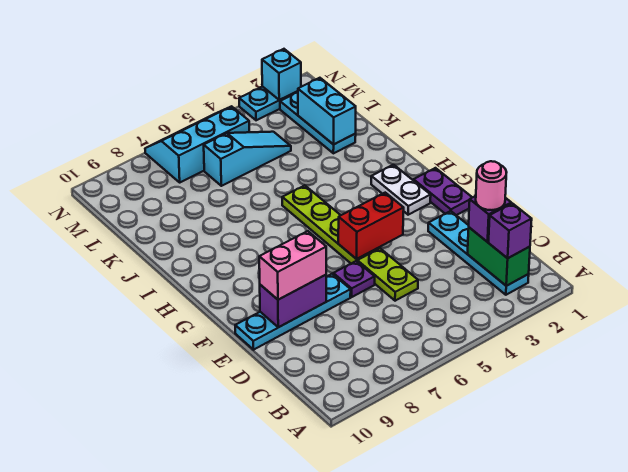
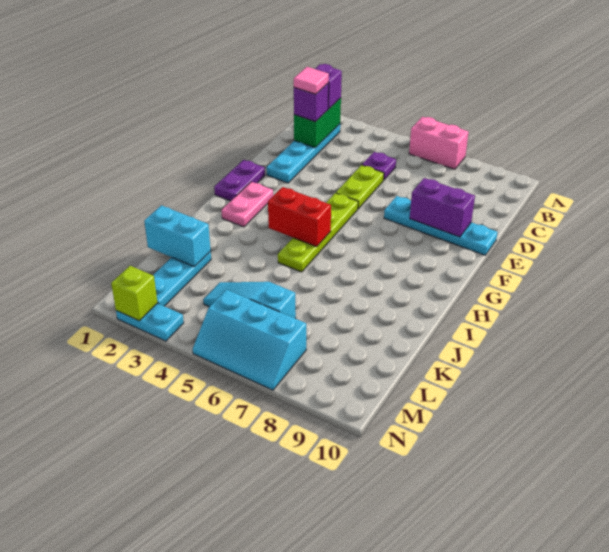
pink round brick C2 level 4 -> pink tile C2 level 4
purple plate E6 level 1 -> purple plate C5 level 1
pink brick E8:E9 level 3 -> pink brick A6:A7 level 1
red brick F4:F5 level 2 -> red brick H4:H5 level 2
white plate G2:H2 level 1 -> pink plate G2:H2 level 1
cyan brick K2:L2 level 2 -> cyan brick K1:K2 level 2
cyan brick N2 level 2 -> lime brick N2 level 2

